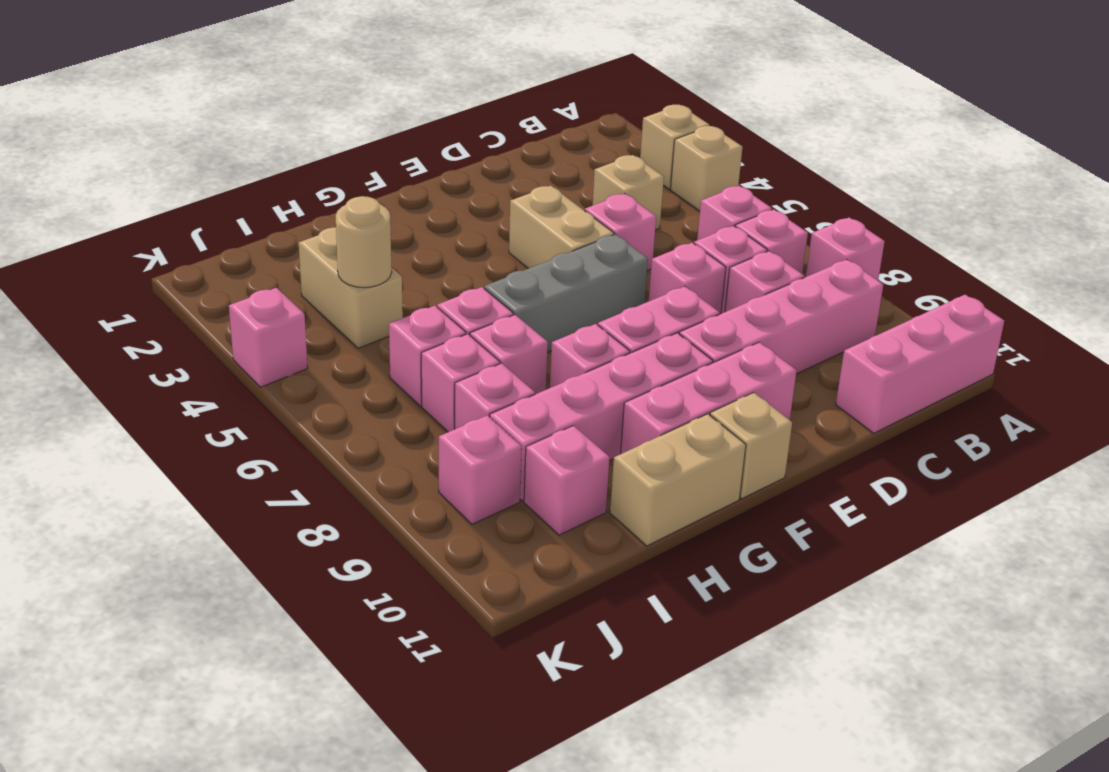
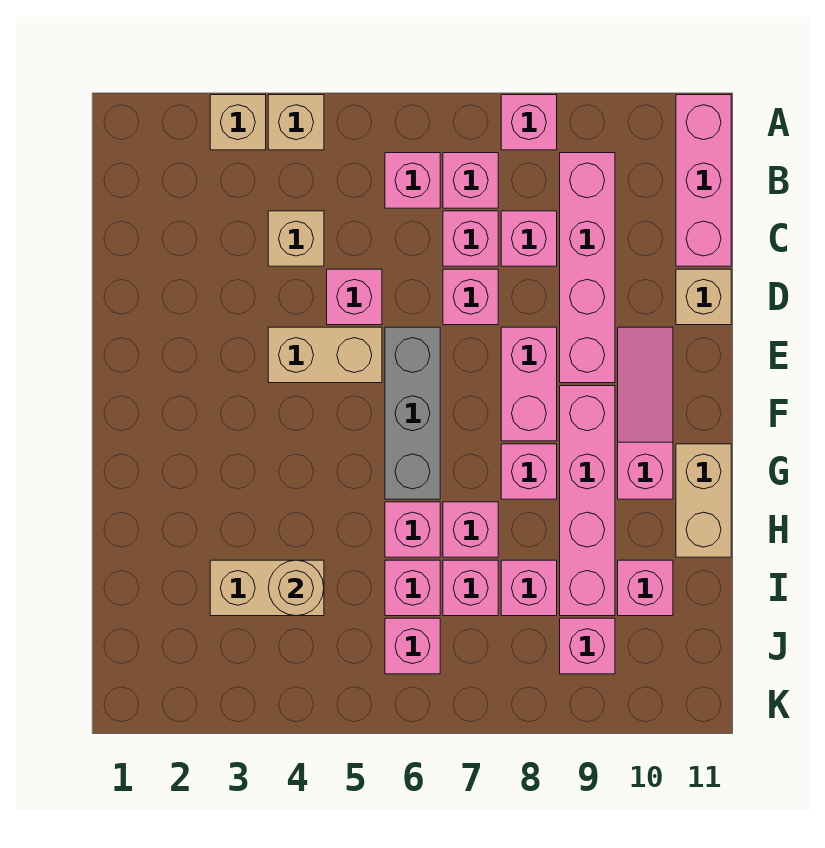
pink brick E10:G10 level 1 -> pink slope E10:G10 level 1 top G
tan brick F11 level 1 -> tan brick D11 level 1
pink brick K4 level 1 -> pink brick J6 level 1

